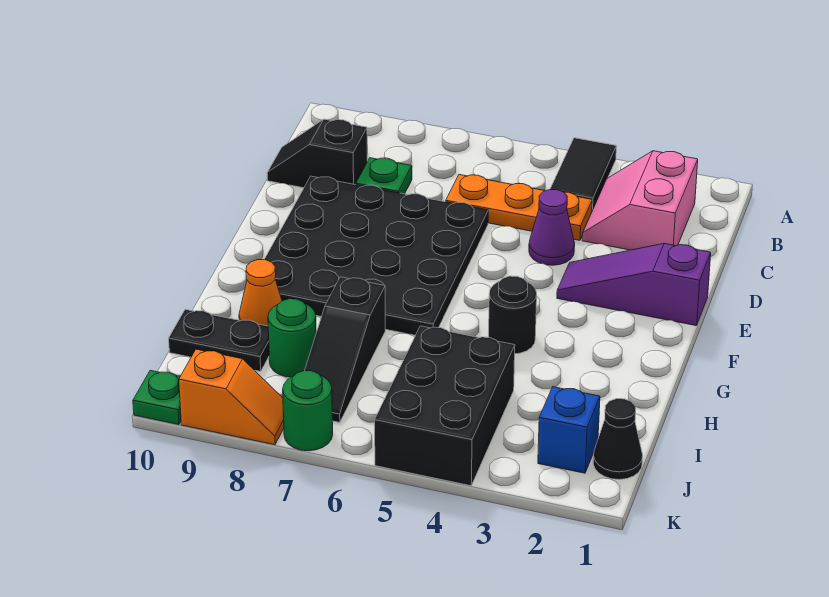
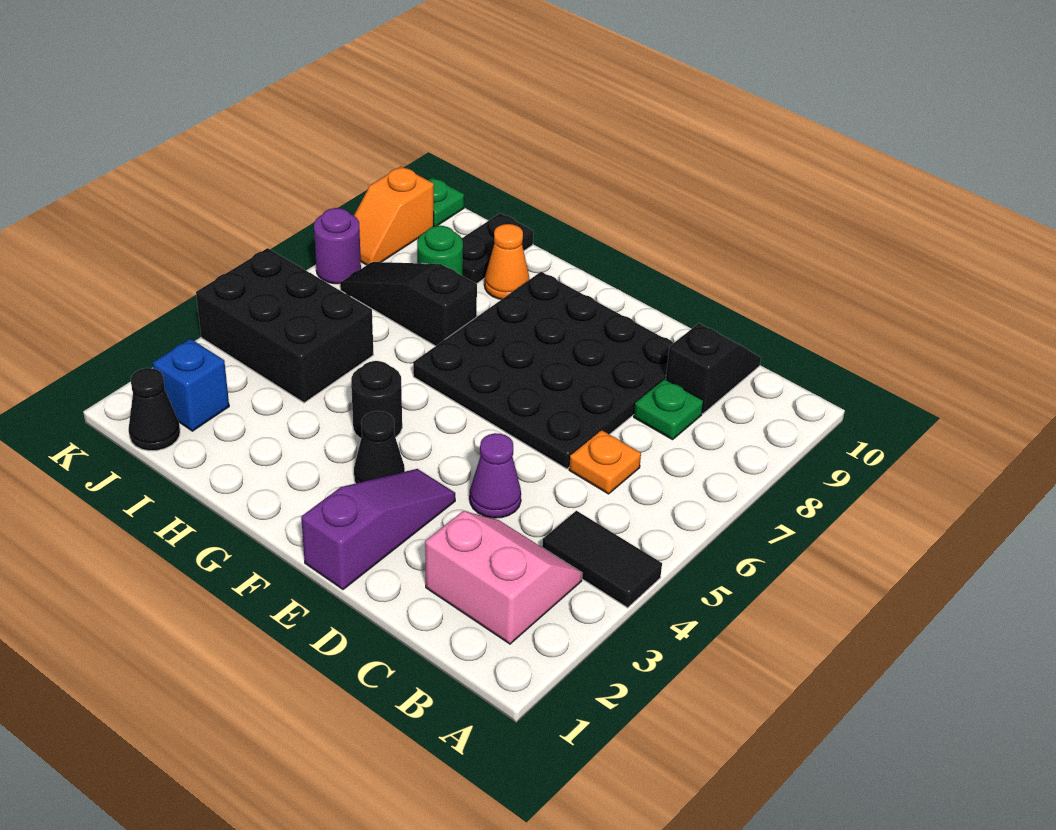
orange plate C4:C6 level 1 -> orange plate C6 level 1
none -> black cone F3 level 1
green round brick K7 level 1 -> purple round brick K7 level 1

